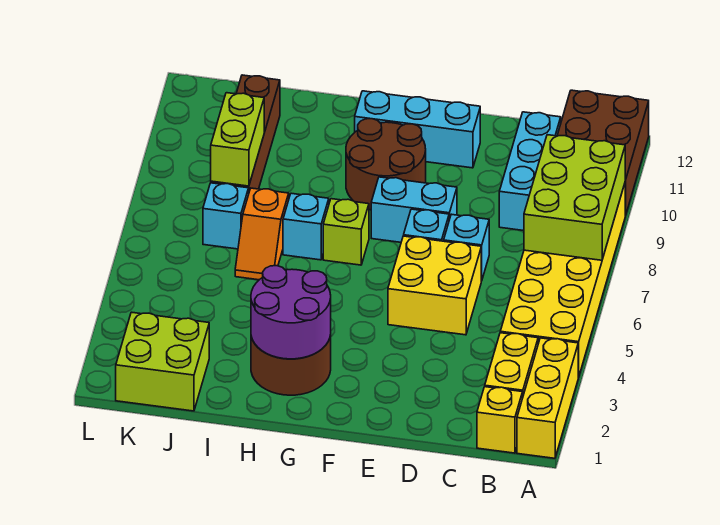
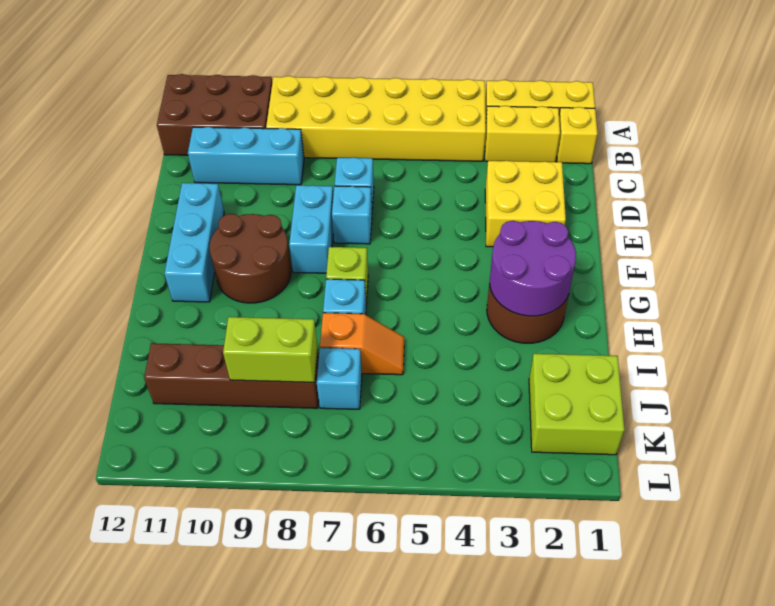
lime brick A7:B9 level 2 -> none
yellow brick D5:E6 level 1 -> yellow brick D2:E3 level 1

